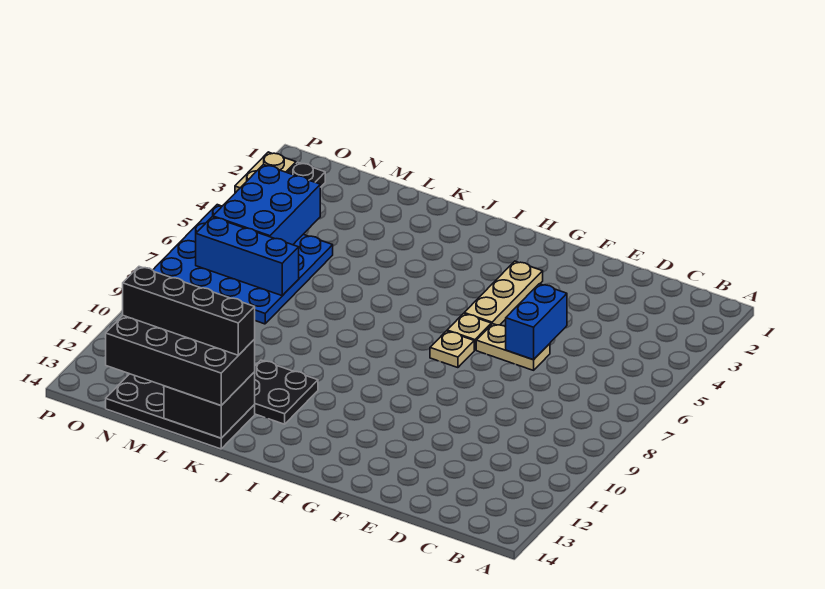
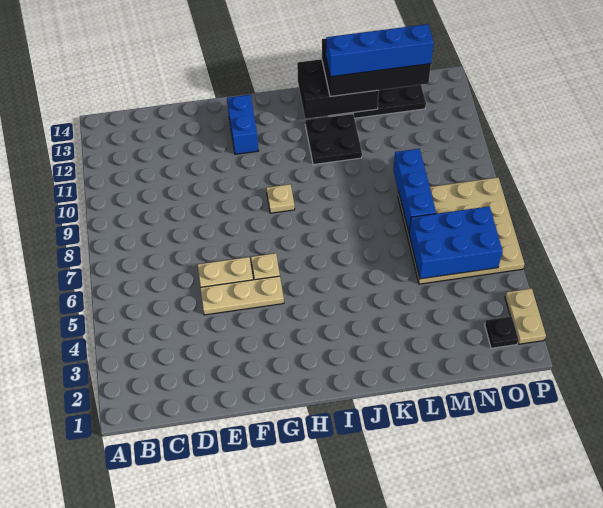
blue brick E5:E6 level 2 -> blue brick G12:G13 level 1
tan plate G3:G5 level 1 -> tan plate E5:G5 level 1
tan plate G7 level 1 -> tan plate H9 level 1
black brick K13:L14 level 2 -> black brick J13:L14 level 2
black brick K13:N13 level 4 -> blue brick K13:N13 level 4
blue plate M5:P8 level 1 -> tan plate M5:P8 level 1
blue brick M7:O7 level 2 -> blue brick M7:M9 level 2
blue brick N4:O6 level 2 -> blue brick M5:O6 level 2

